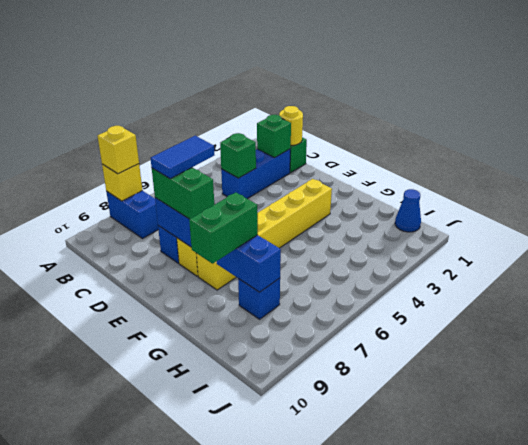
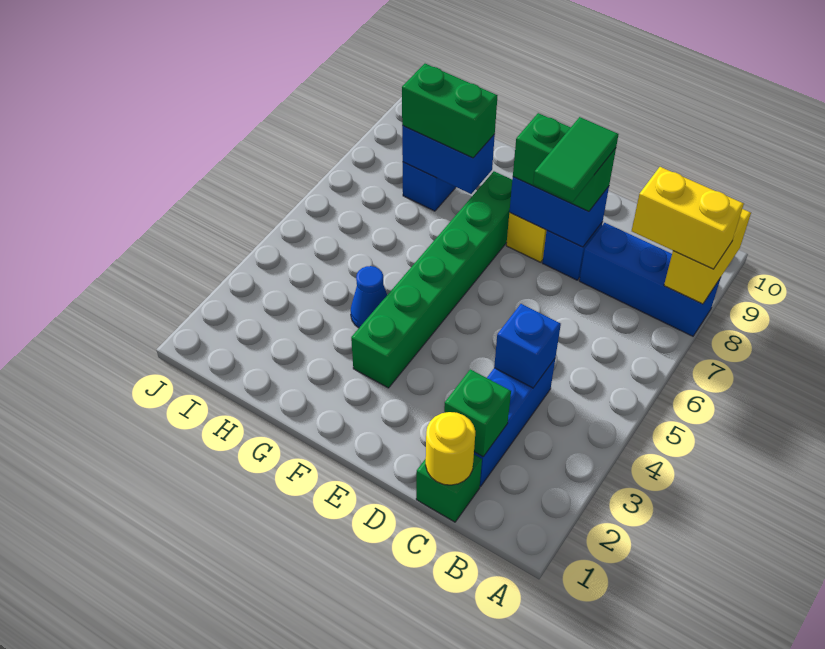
blue brick A8:B8 level 1 -> blue brick A8:C8 level 1
yellow brick A8 level 2 -> yellow brick A8:A9 level 2
yellow brick A8 level 3 -> yellow brick A8:B8 level 3
green brick C4 level 2 -> blue brick C4 level 2
blue tile D7:D8 level 4 -> green tile D7:D8 level 4
yellow brick F3:F8 level 1 -> green brick F3:F8 level 1
green brick G8:G9 level 3 -> green brick G8:H8 level 3
blue cone I1 level 1 -> blue cone G4 level 1

